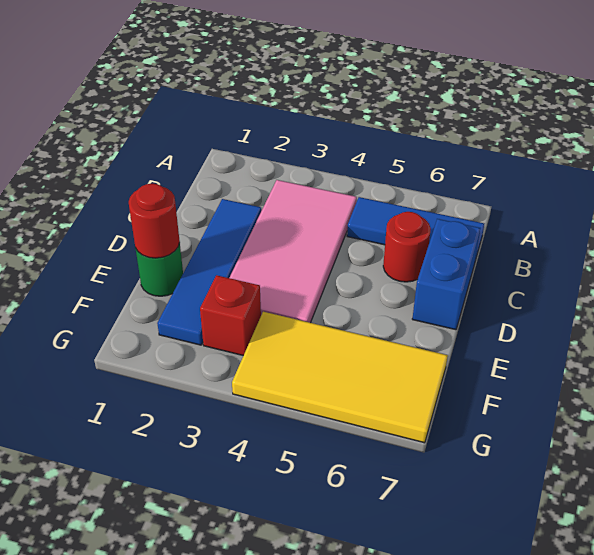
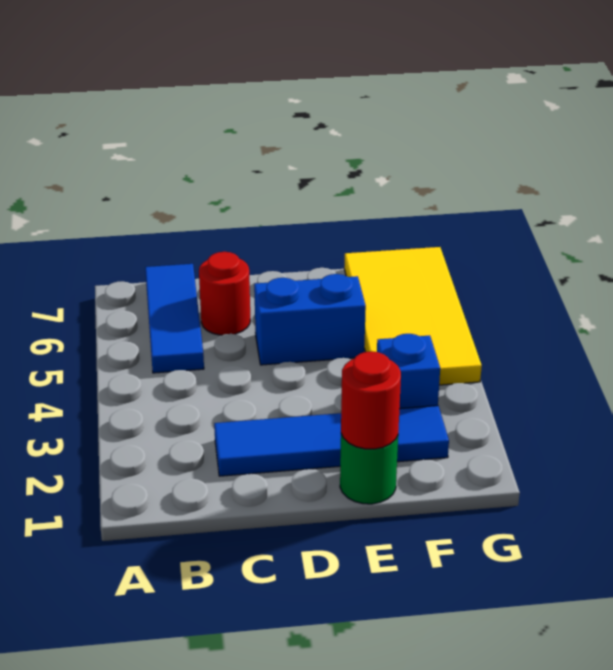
pink tile B3:E4 level 1 -> none
blue brick C7:D7 level 1 -> blue brick D5:E5 level 1
red brick F3 level 1 -> blue brick F3 level 1

